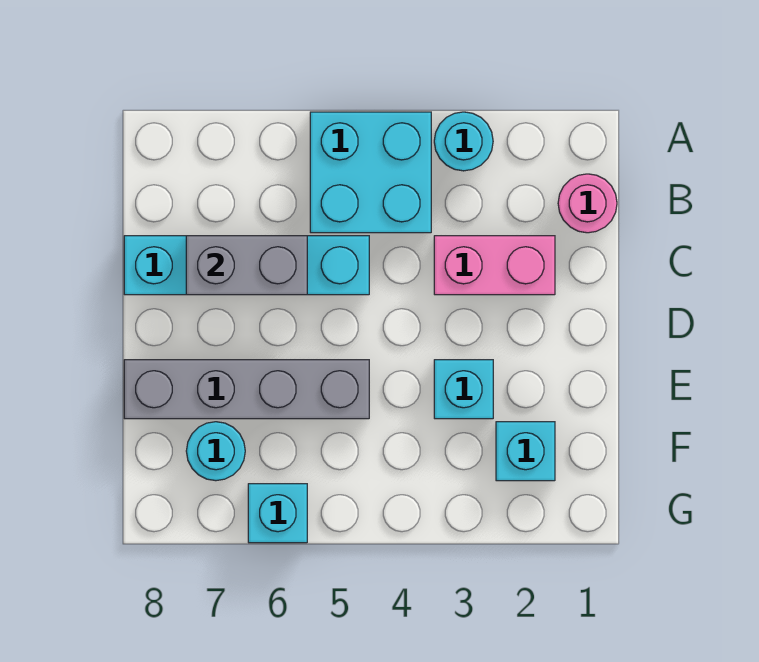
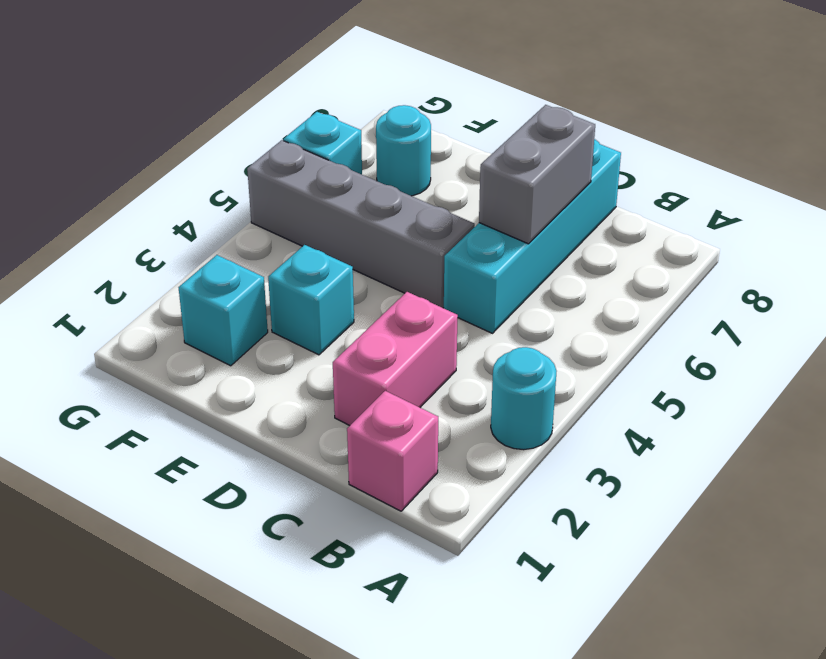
cyan brick A4:B5 level 1 -> none
pink round brick B1 level 1 -> pink brick B1 level 1
grey brick E5:E8 level 1 -> grey brick D5:G5 level 1

